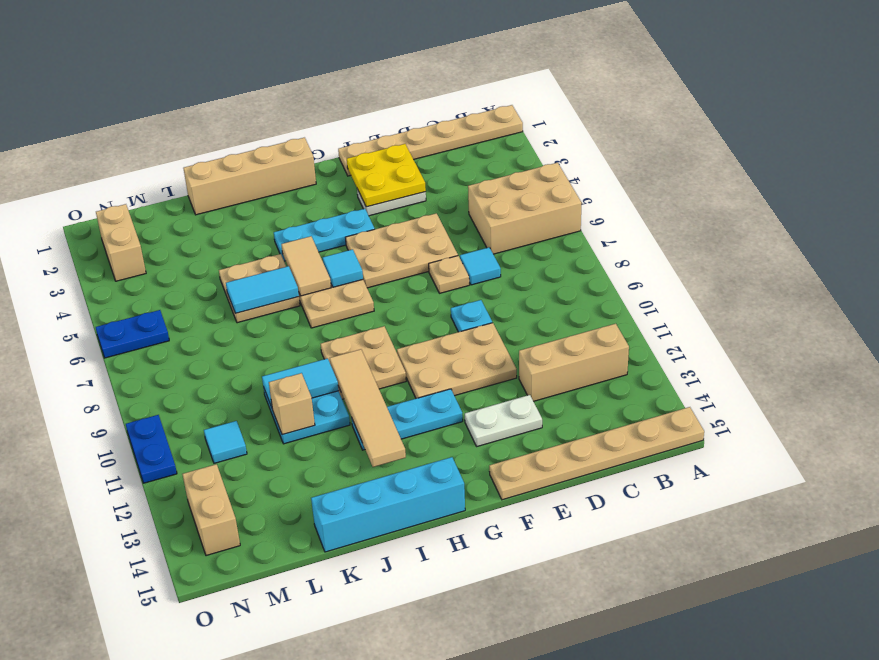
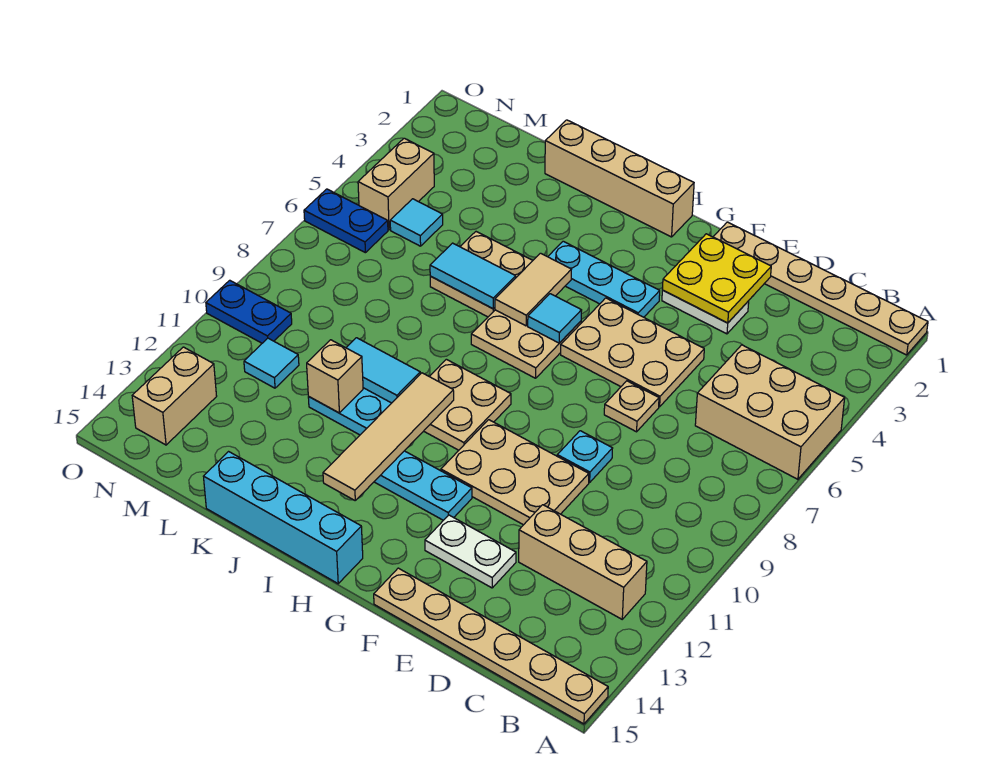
cyan tile D7 level 1 -> cyan tile M5 level 1
tan brick N2:N3 level 1 -> tan brick N4:N5 level 1
blue plate O10:O11 level 1 -> blue plate N10:O10 level 1

